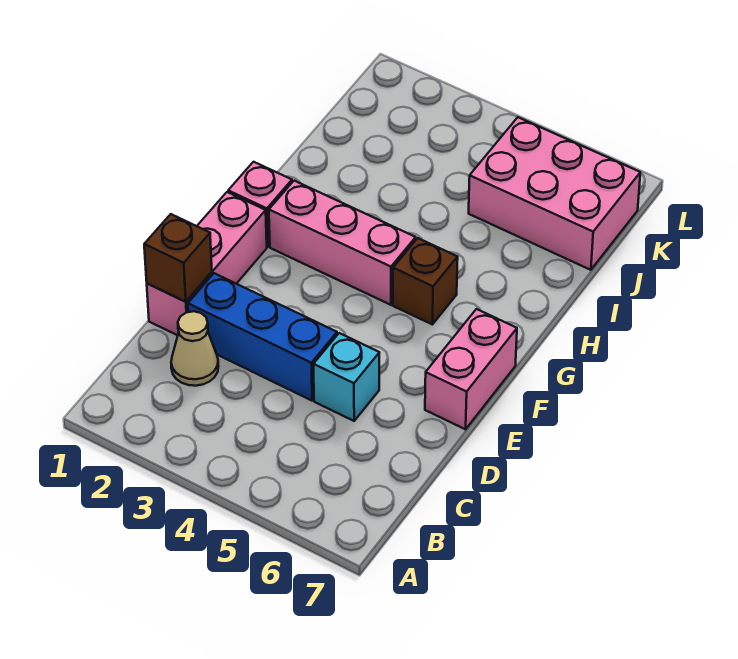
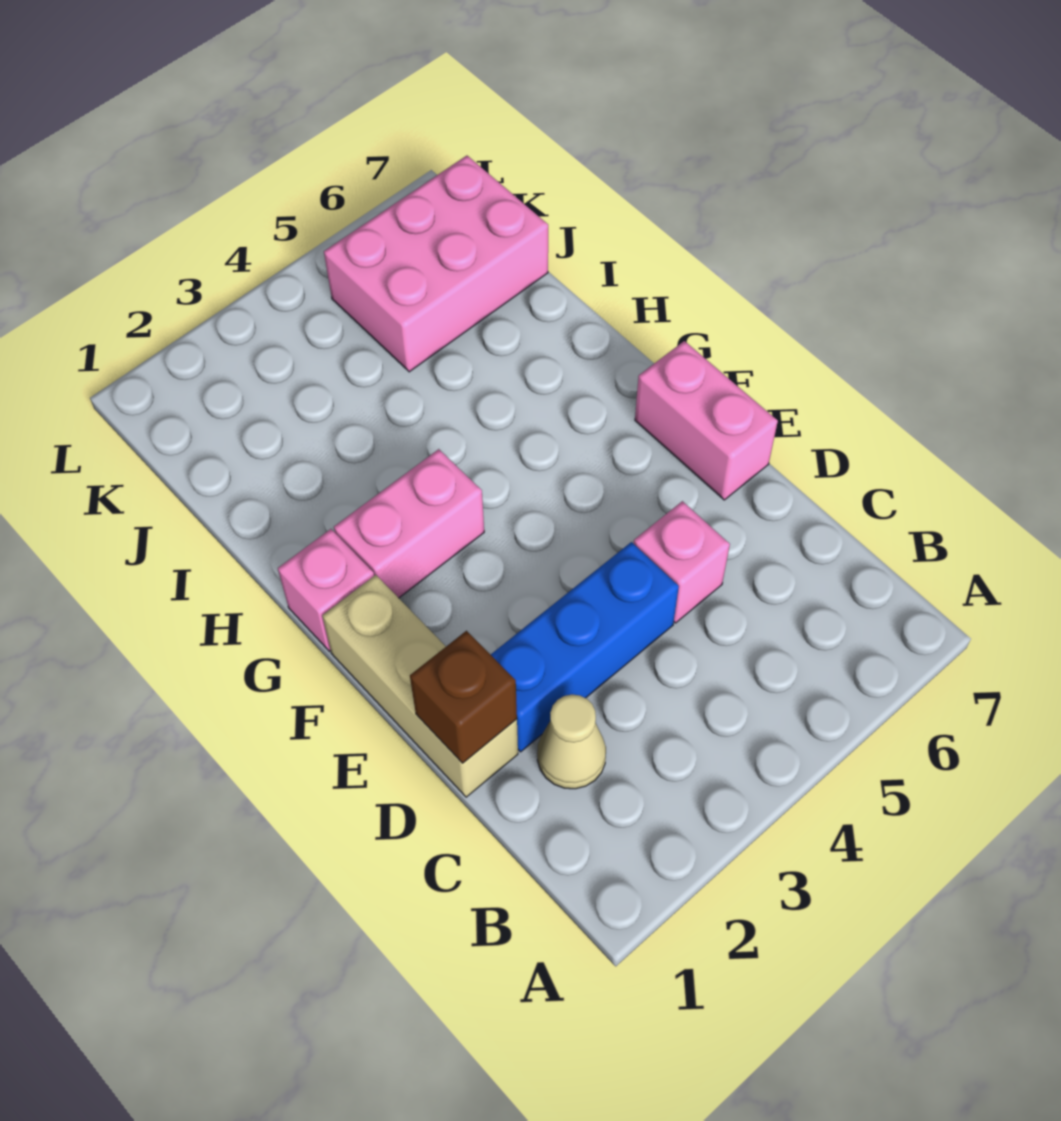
pink brick D1:F1 level 1 -> tan brick D1:F1 level 1
cyan brick D5 level 1 -> pink brick D5 level 1
pink brick G2:G4 level 1 -> pink brick G2:G3 level 1
brown brick G5 level 1 -> none

